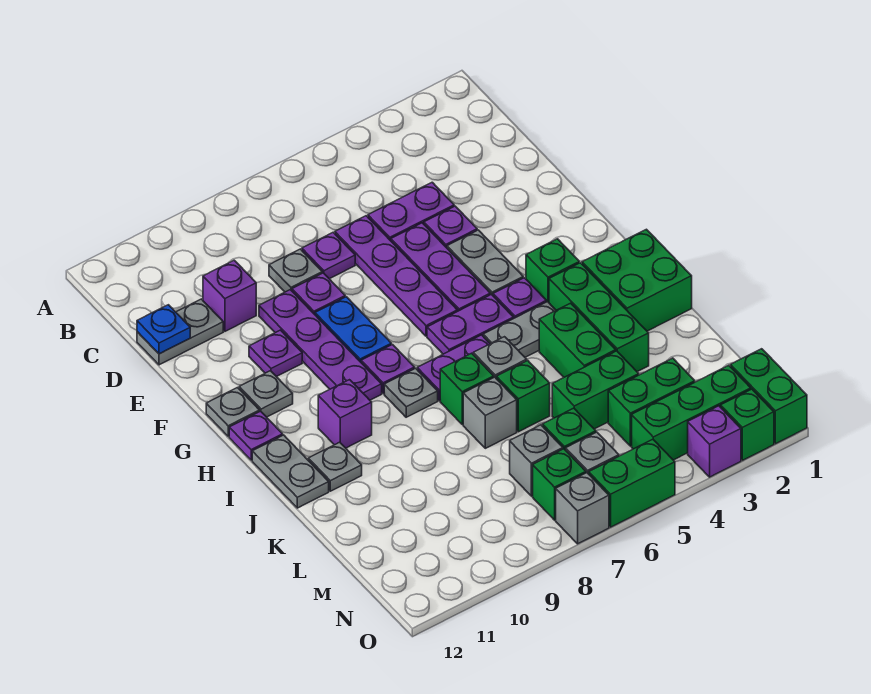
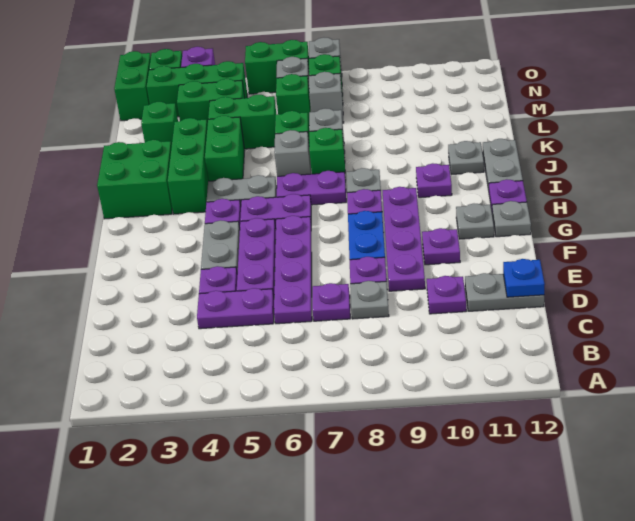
purple brick D10 level 1 -> purple plate D10 level 1
green brick H3 level 1 -> green brick L2 level 1
purple brick I10 level 1 -> purple plate I10 level 1

